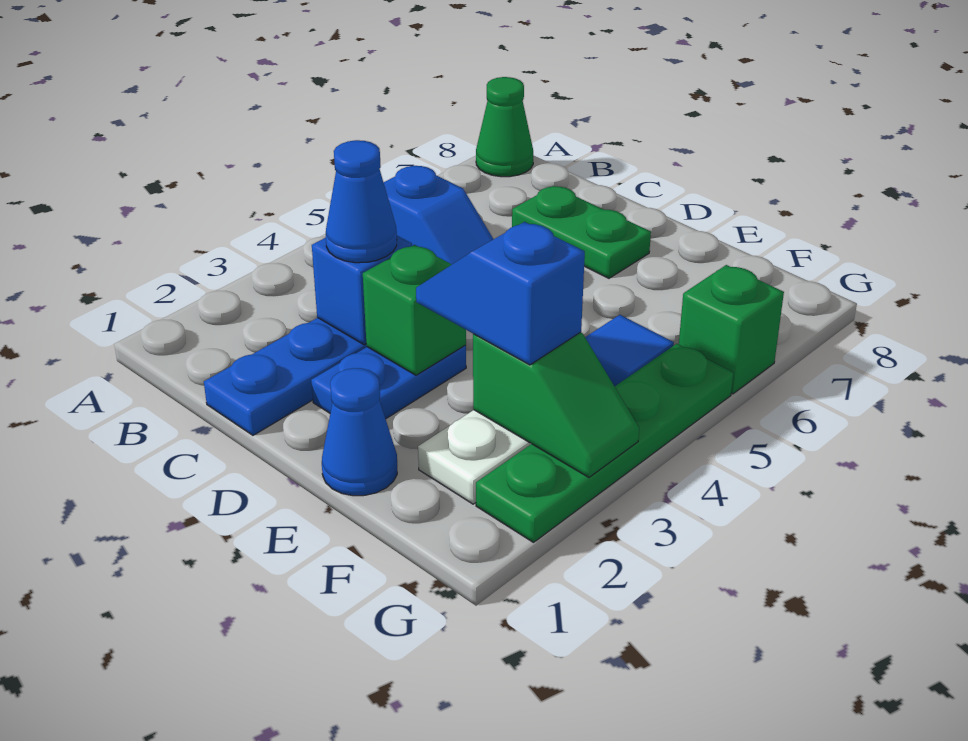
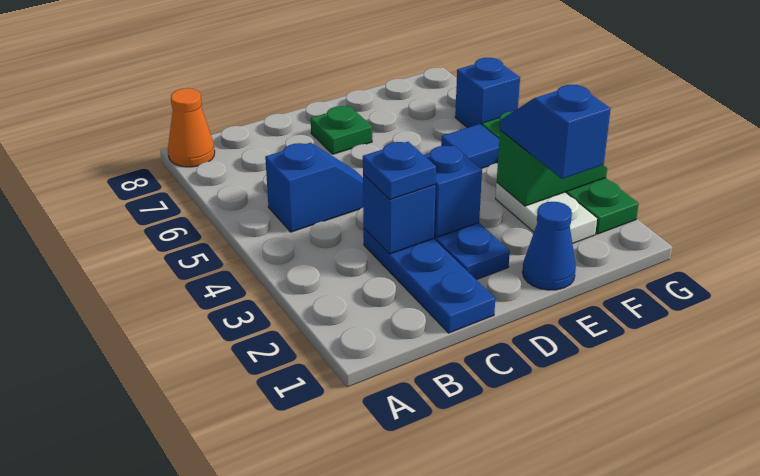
green cone A8 level 1 -> orange cone A8 level 1
blue cone C3 level 3 -> blue plate C3 level 3
green plate C7:D7 level 1 -> green plate D7 level 1
green brick D3 level 2 -> blue brick D3 level 2
blue slope E3:F3 level 3 top F -> blue slope F2:F3 level 3 top 2
green brick G6 level 1 -> blue brick G6 level 1

